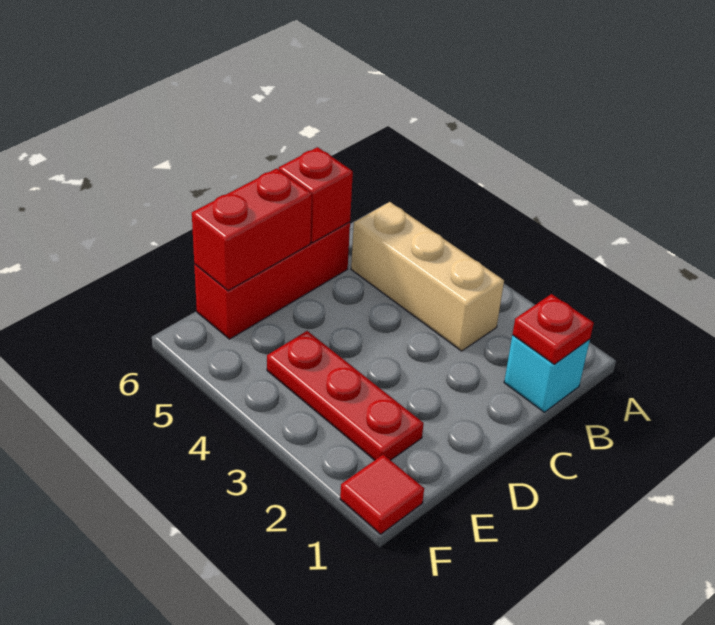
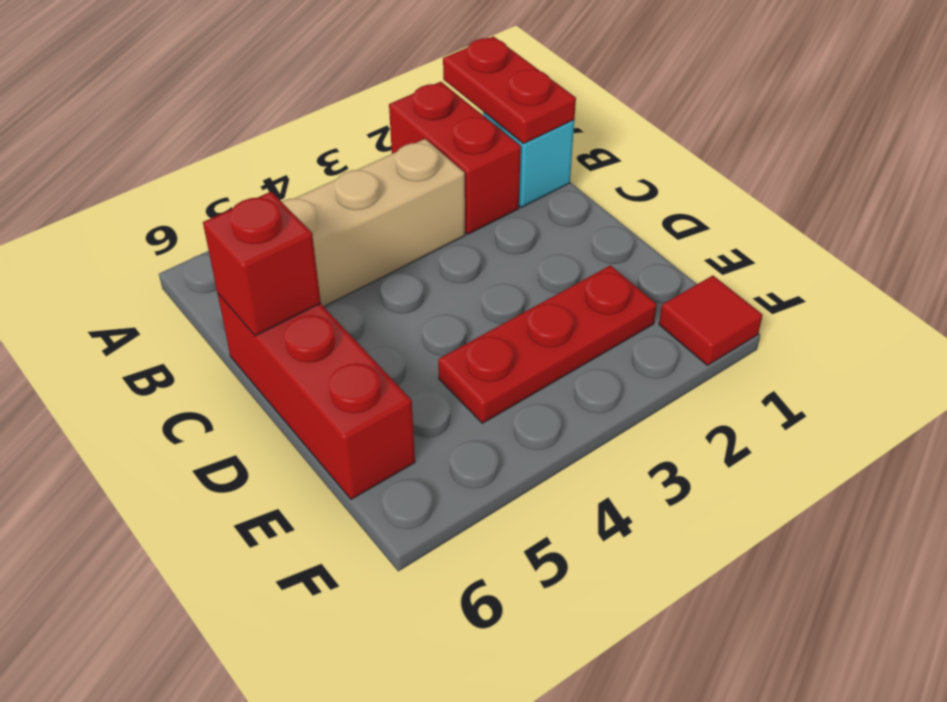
red plate B1 level 2 -> red plate A1:B1 level 2
red brick D6:E6 level 2 -> red brick A2:B2 level 1

